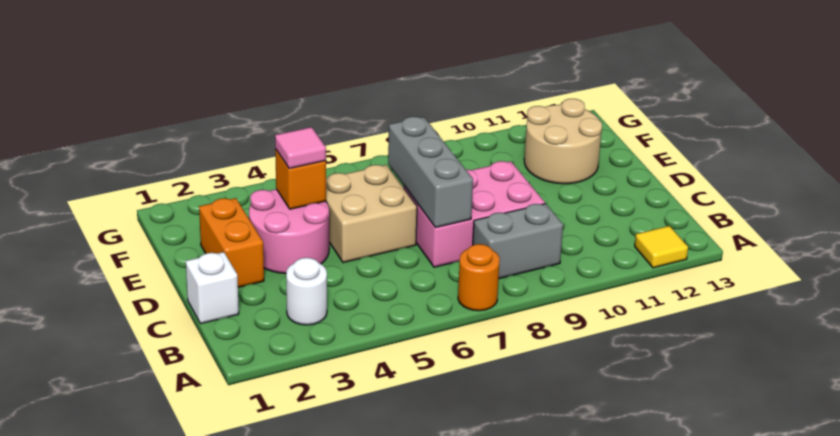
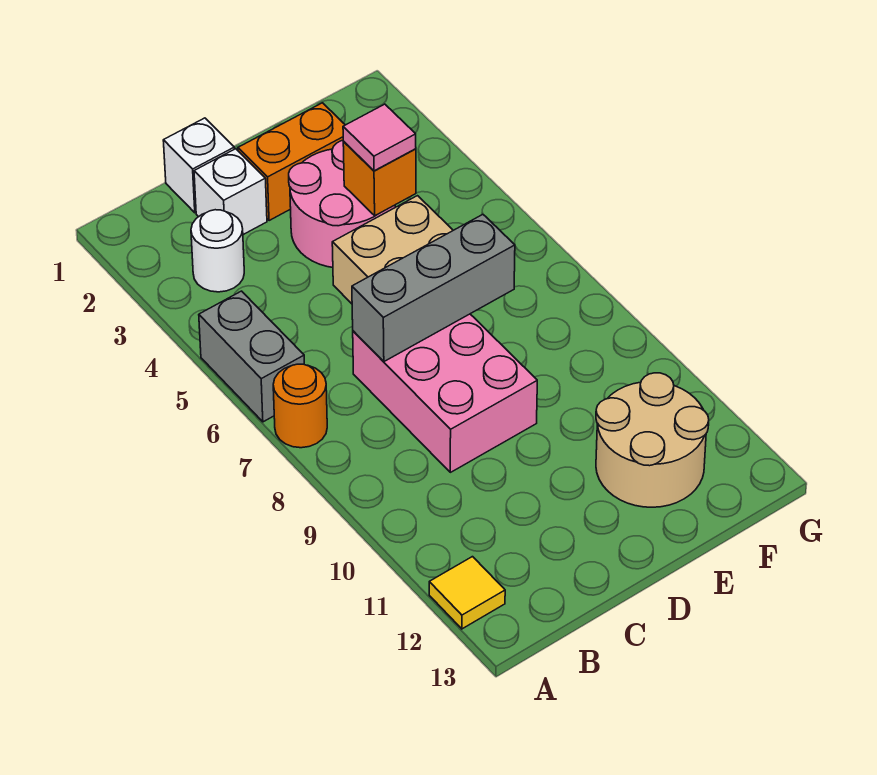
grey brick B8:B9 level 1 -> grey brick A5:A6 level 1
none -> white brick C2 level 1

